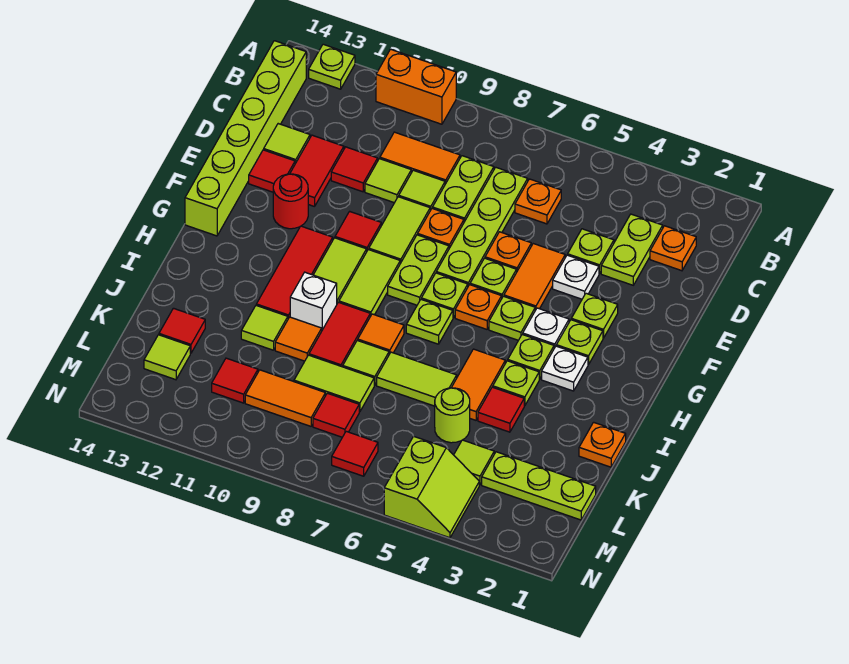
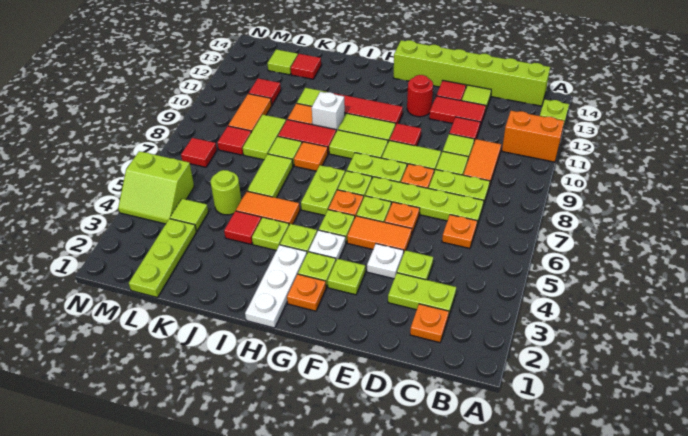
orange brick A10:A11 level 1 -> orange brick A11:B11 level 1
white plate H3 level 1 -> white plate H1:H3 level 1
lime plate H7 level 1 -> lime plate H6:H7 level 1
orange plate J1 level 1 -> orange plate G2 level 1

